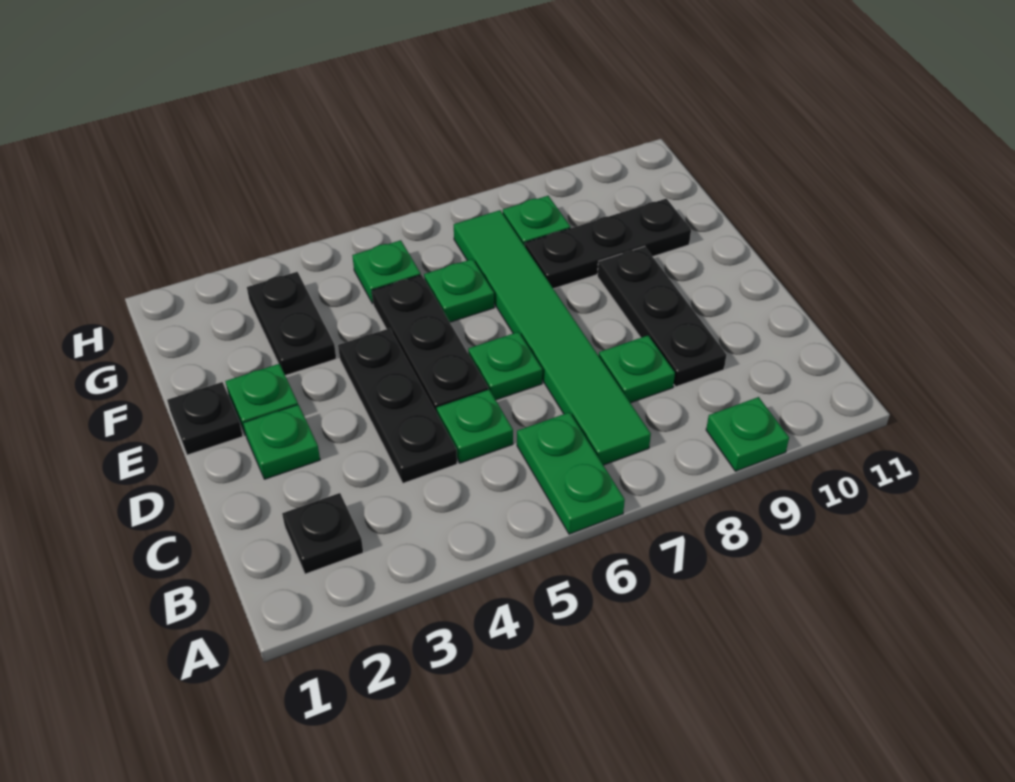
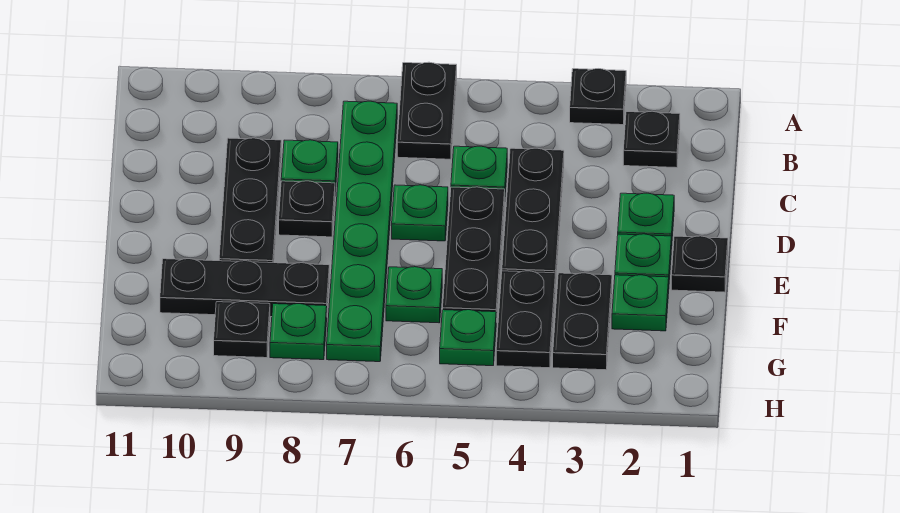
none -> black plate A3 level 1
green plate A6:B6 level 1 -> black plate A6:B6 level 1
green plate A9 level 1 -> green plate F2 level 1
green tile B7:G7 level 1 -> green plate B7:G7 level 1
none -> black plate D8 level 1
none -> black plate F4:G4 level 1
none -> black plate G9 level 1

